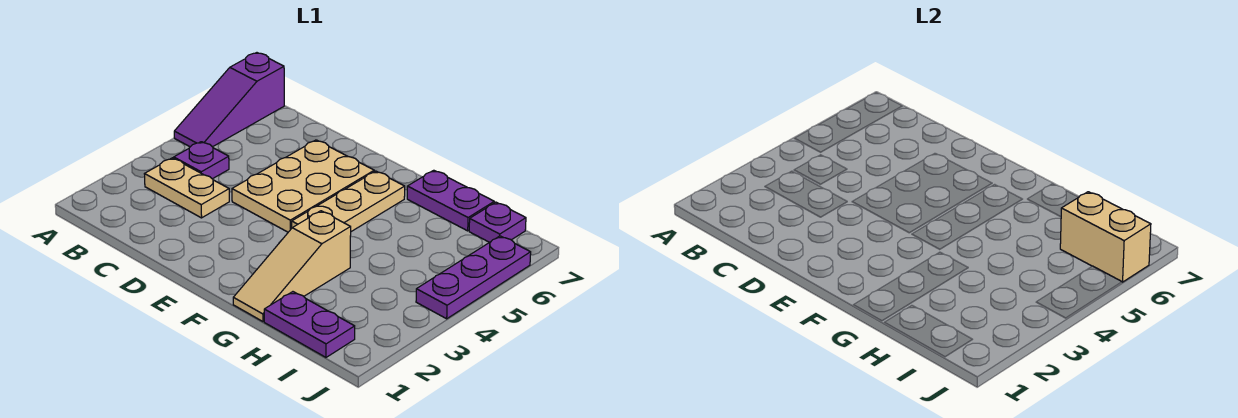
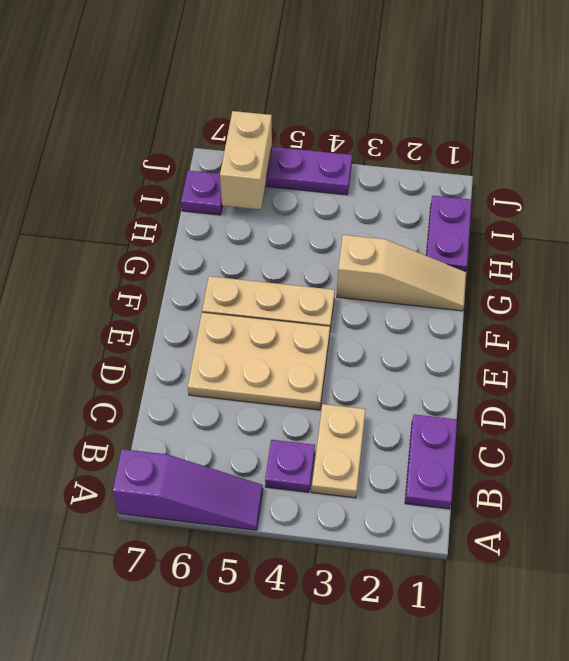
purple plate G7:H7 level 1 -> purple plate B1:C1 level 1

